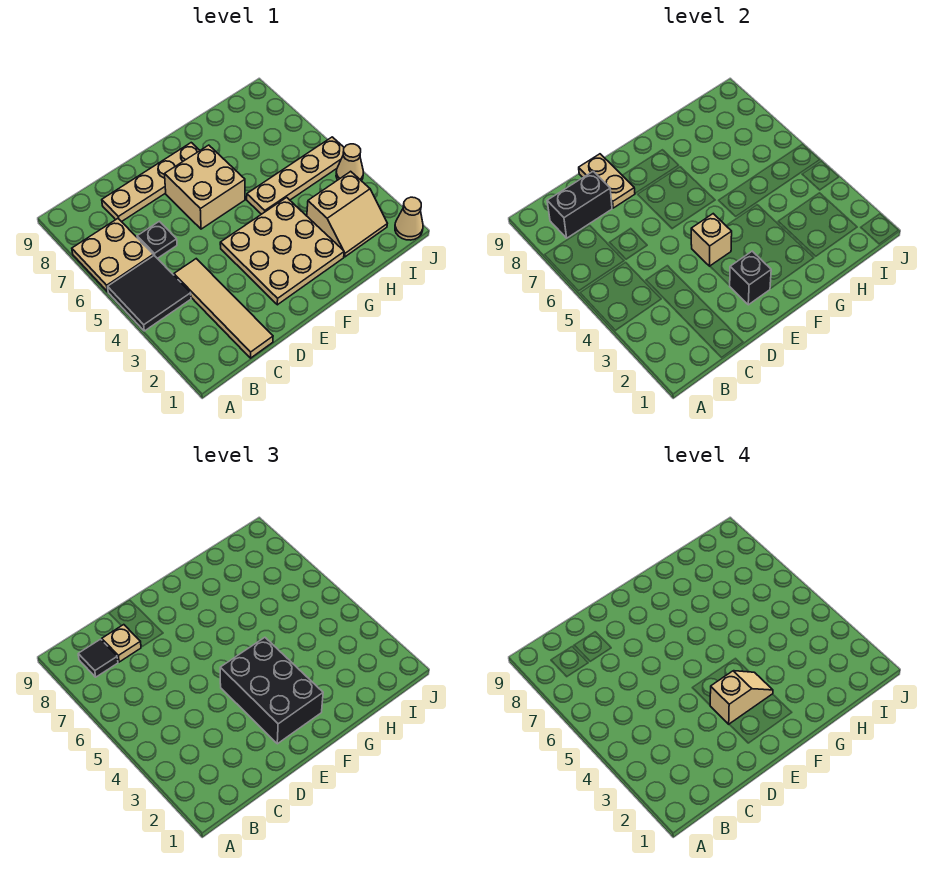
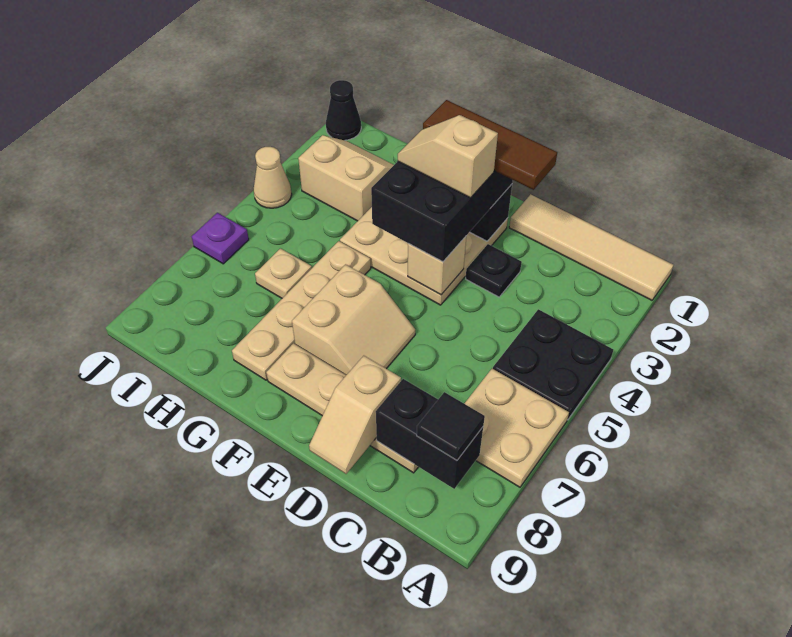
black tile A4:B5 level 1 -> black plate A4:B5 level 1
tan tile C1:C4 level 1 -> tan tile A1:D1 level 1
black plate C6 level 1 -> black plate D3 level 1
tan plate C8 level 3 -> tan plate H6 level 1
none -> brown tile D2:F2 level 4
tan plate D8:D9 level 2 -> tan slope D8:D9 level 2 top 8
tan brick E6:F7 level 1 -> tan slope E6:F7 level 1 top F
tan plate G5:J5 level 1 -> tan plate G5:G8 level 1
tan cone J1 level 1 -> black cone J1 level 1
none -> purple plate J6 level 1

